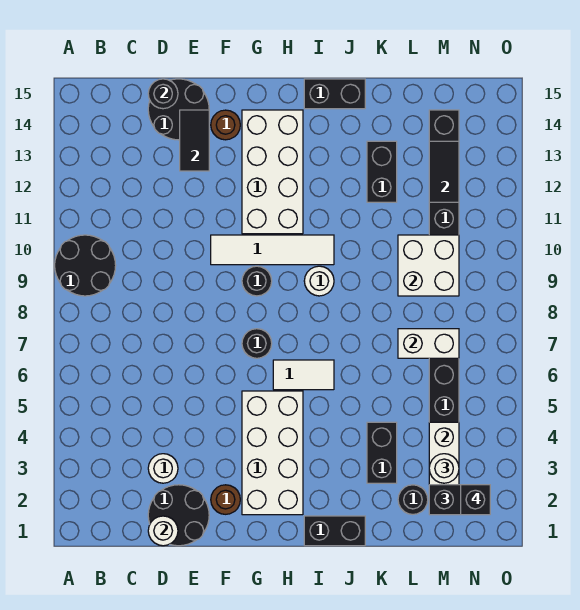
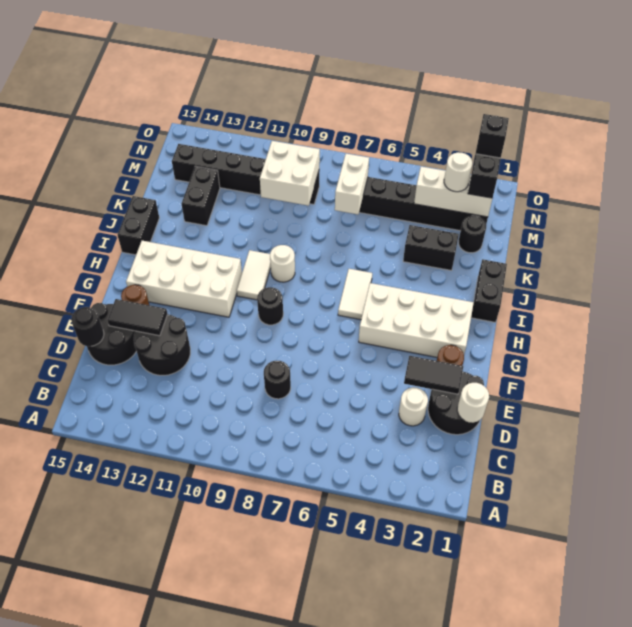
black round brick A9:B10 level 1 -> black round brick D12:E13 level 1
white tile F10:I10 level 1 -> white tile H10:I10 level 1
black round brick G7 level 1 -> black round brick D8 level 1
black brick K12:K13 level 1 -> black brick K13:L13 level 1
black tile M12:M13 level 2 -> black tile E2:E3 level 2

